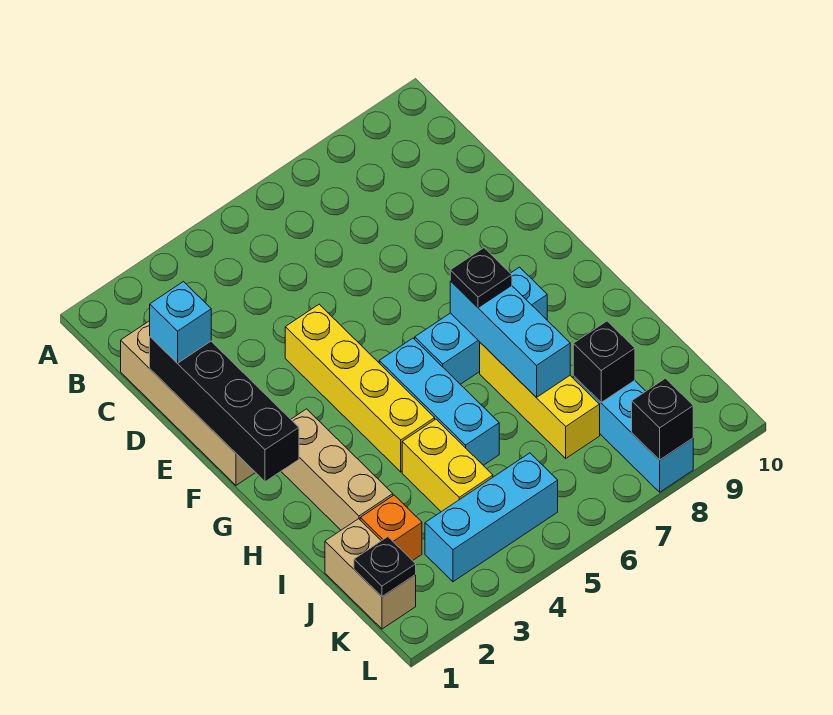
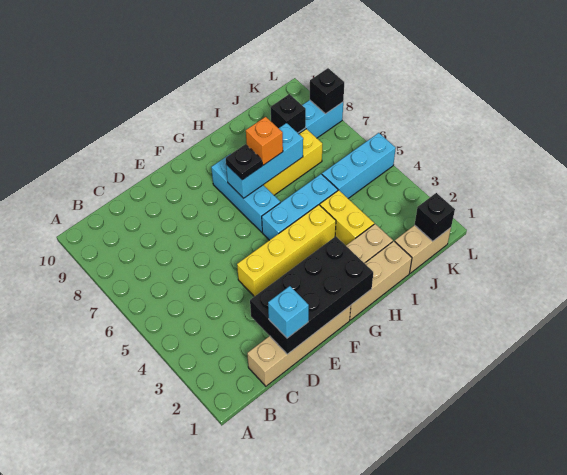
black brick D1:G1 level 2 -> black brick D1:G2 level 2
none -> tan brick G1:I1 level 1
yellow brick I4:J4 level 1 -> yellow brick I3:I4 level 1
orange brick J2 level 1 -> orange brick H7 level 3
black plate K1 level 2 -> black brick K1 level 2
cyan brick K3:K5 level 1 -> cyan brick J5:L5 level 1

